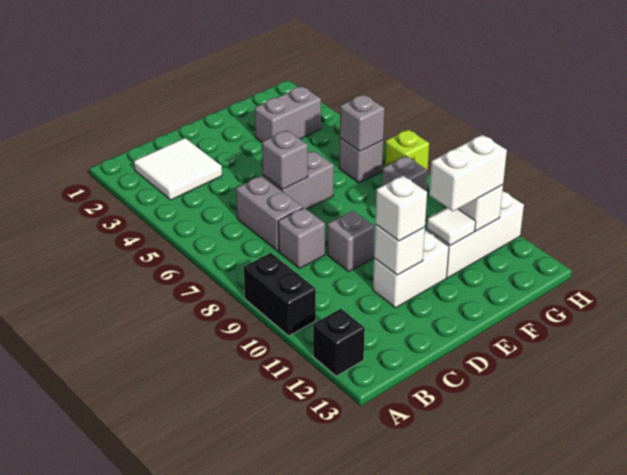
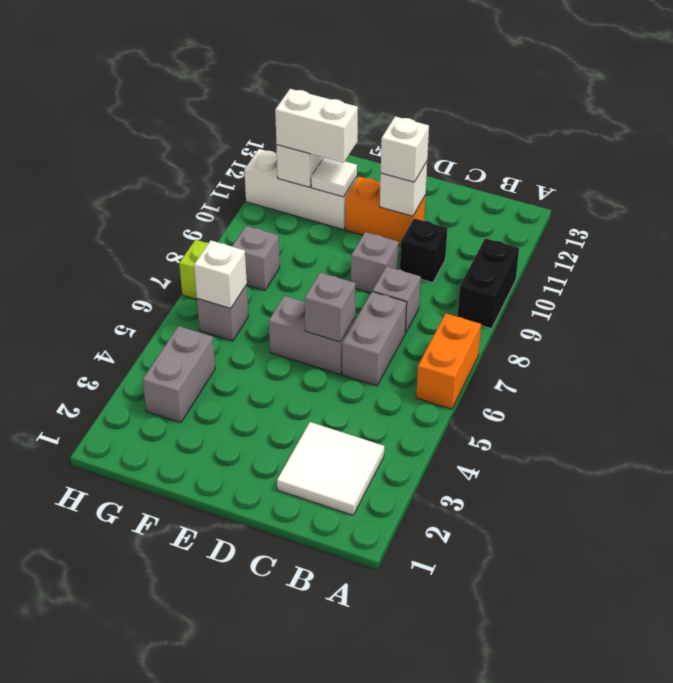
none -> orange brick A6:A7 level 1
black brick A12 level 1 -> black brick C10 level 1
white brick D11:E11 level 1 -> orange brick D11:E11 level 1
grey brick F3:G3 level 1 -> grey brick G3:G4 level 1
grey brick G6 level 2 -> white brick G6 level 2

